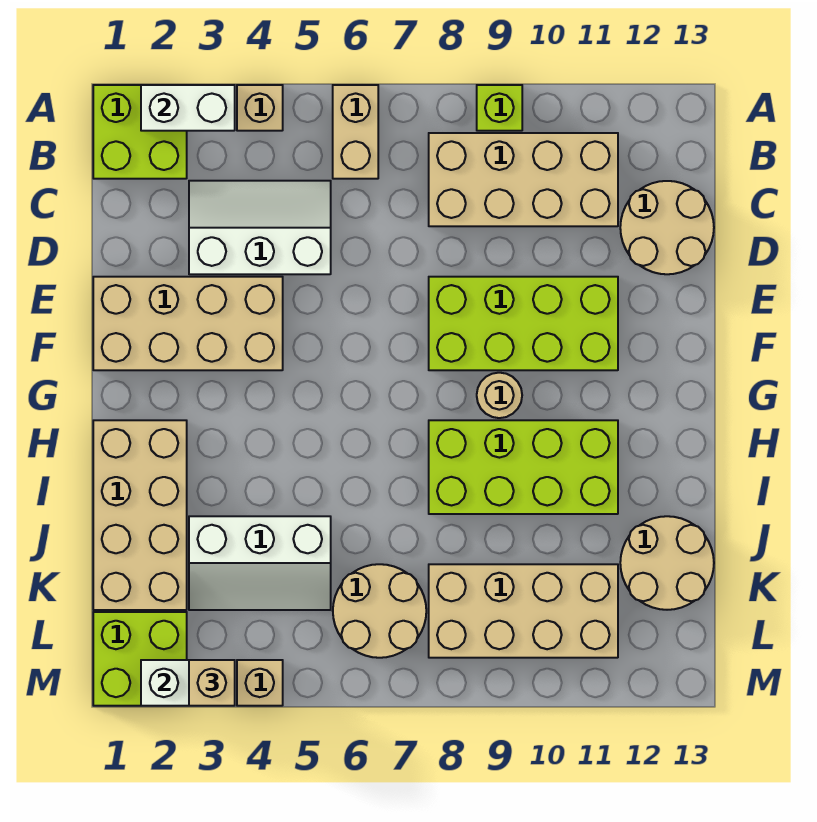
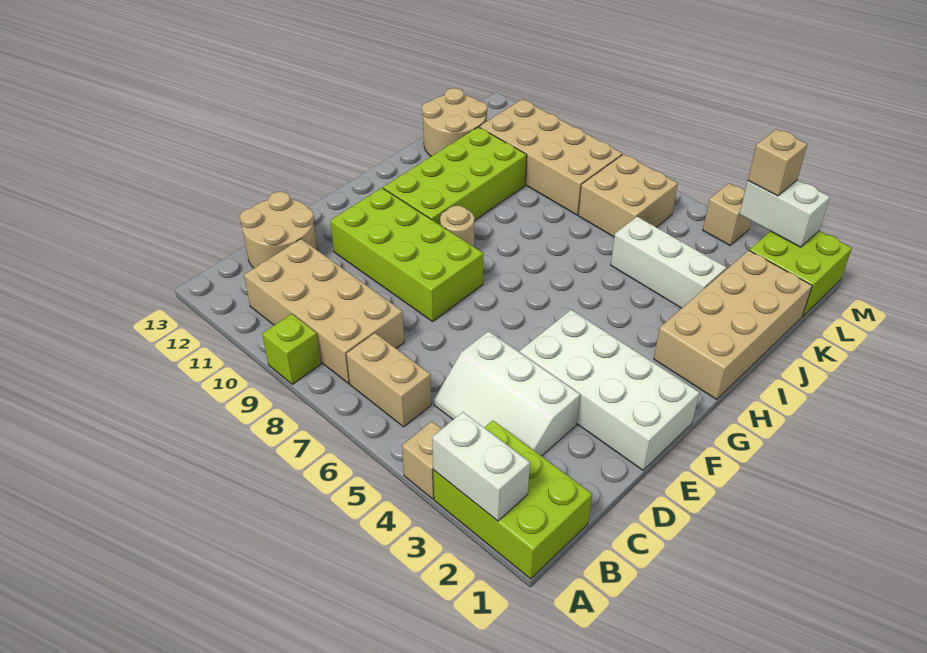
lime brick A1:B2 level 1 -> lime brick A1:B3 level 1
tan brick A6:B6 level 1 -> tan brick B6:B7 level 1
tan brick E1:F4 level 1 -> white brick E1:F4 level 1
lime brick H8:I11 level 1 -> lime brick G10:J11 level 1
tan round brick K6:L7 level 1 -> tan brick K6:L7 level 1

